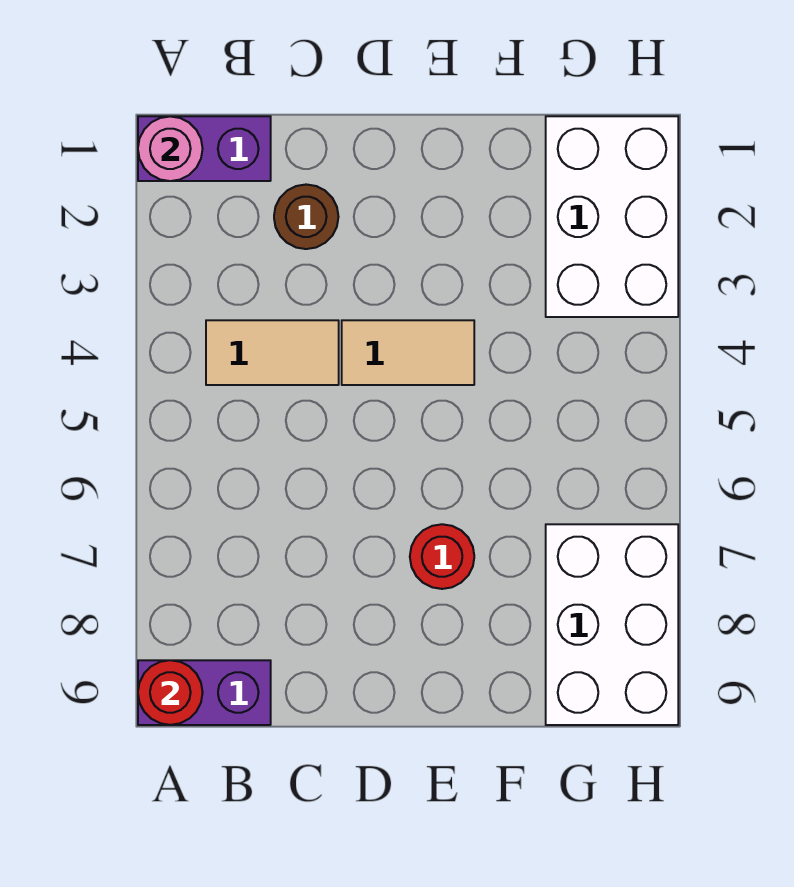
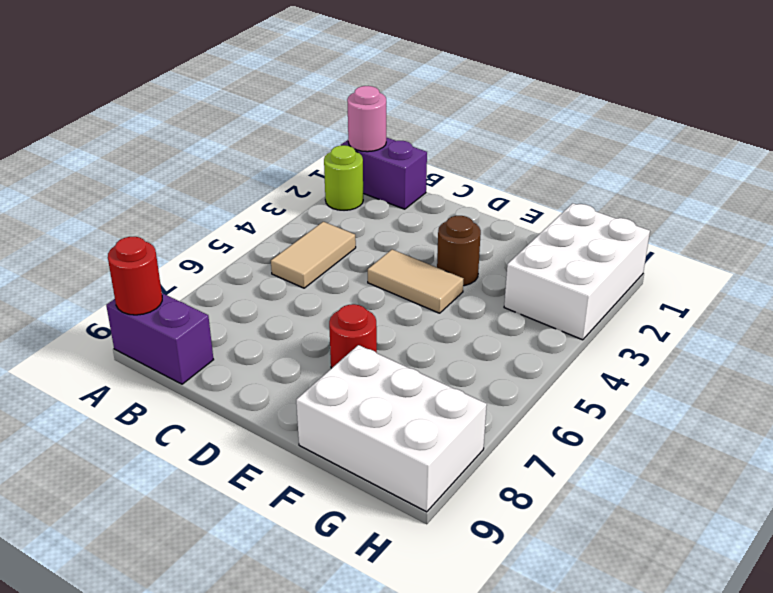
none -> lime round brick A2 level 1
tan tile B4:C4 level 1 -> tan tile B4:B5 level 1
brown round brick C2 level 1 -> brown round brick E3 level 1
white brick G7:H9 level 1 -> white brick F8:H9 level 1

